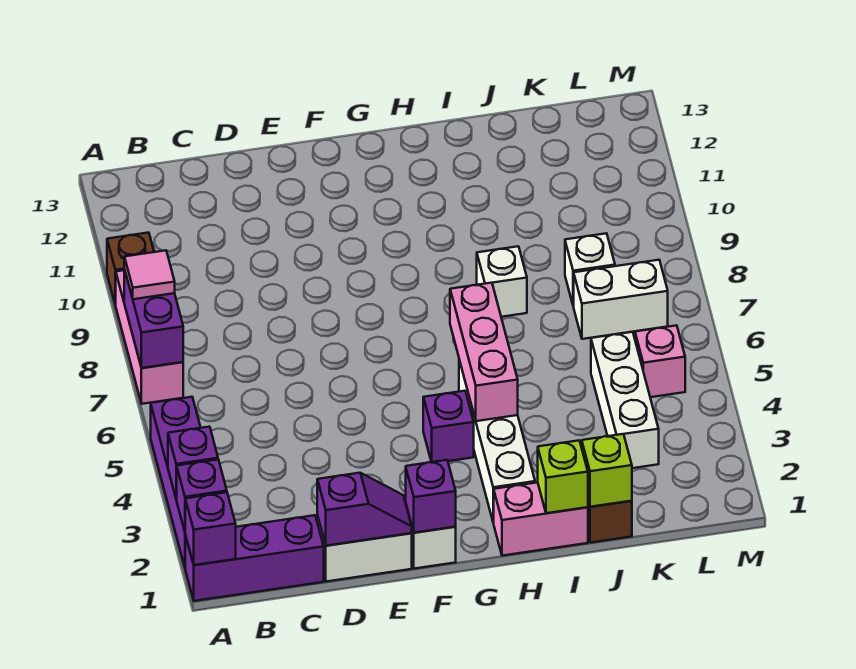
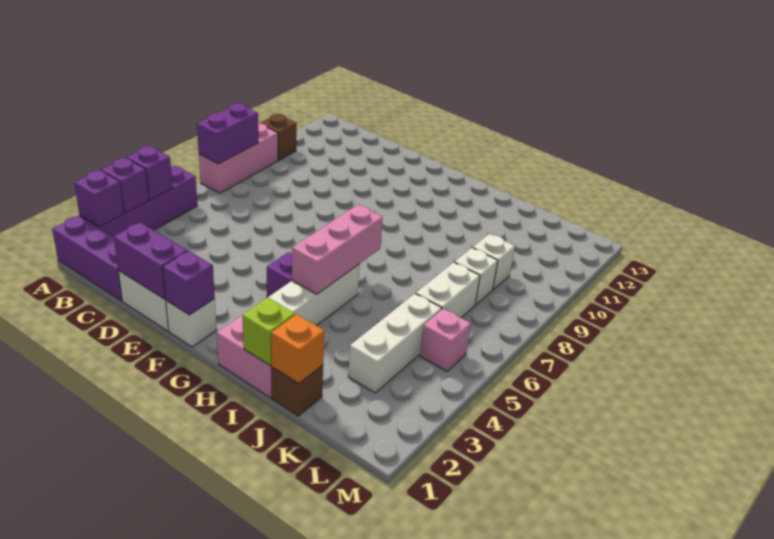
purple brick A1 level 2 -> purple brick A4 level 2
pink tile A8 level 3 -> none
purple slope D1:E1 level 2 top D -> purple brick D1:E1 level 2
white brick I8 level 1 -> white brick K9 level 1
lime brick J1 level 2 -> orange brick J1 level 2
white brick K7:L7 level 1 -> white brick K6:K7 level 1

